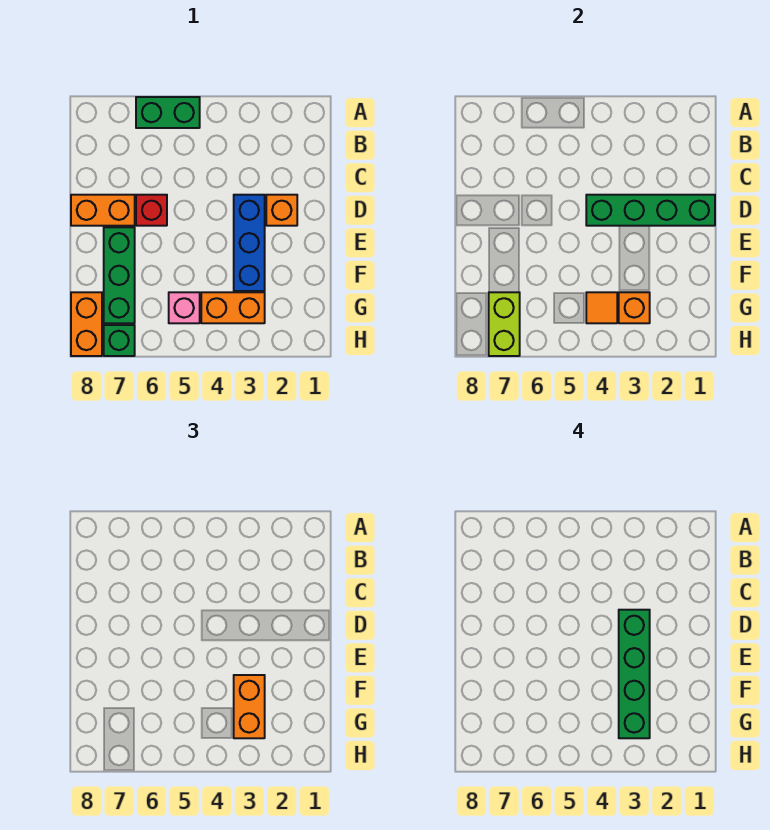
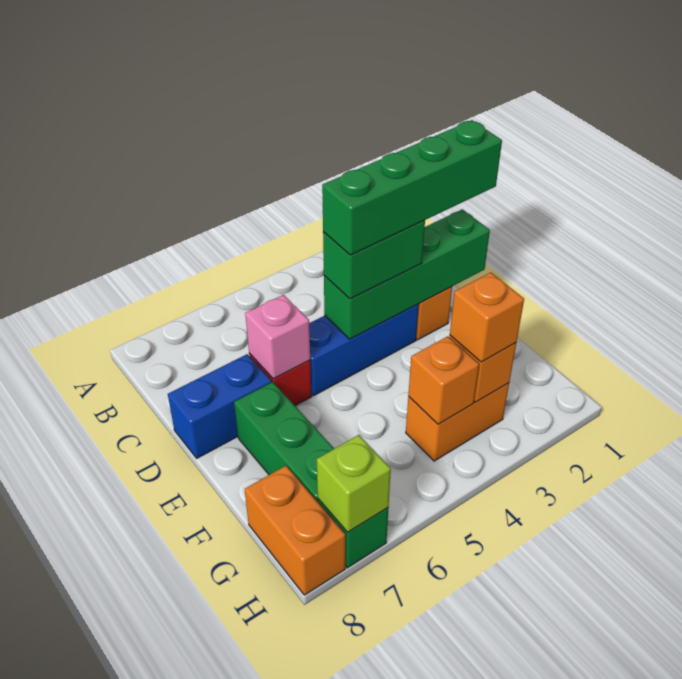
green brick A5:A6 level 1 -> green brick D3:D4 level 3
blue brick D3:F3 level 1 -> blue brick D3:D5 level 1
green brick D3:G3 level 4 -> green brick D1:D4 level 4
orange brick D7:D8 level 1 -> blue brick D7:D8 level 1
orange brick F3:G3 level 3 -> orange brick G3 level 3
orange tile G4 level 2 -> orange brick G4 level 2
pink brick G5 level 1 -> pink brick D6 level 2
lime brick G7:H7 level 2 -> lime brick H7 level 2

